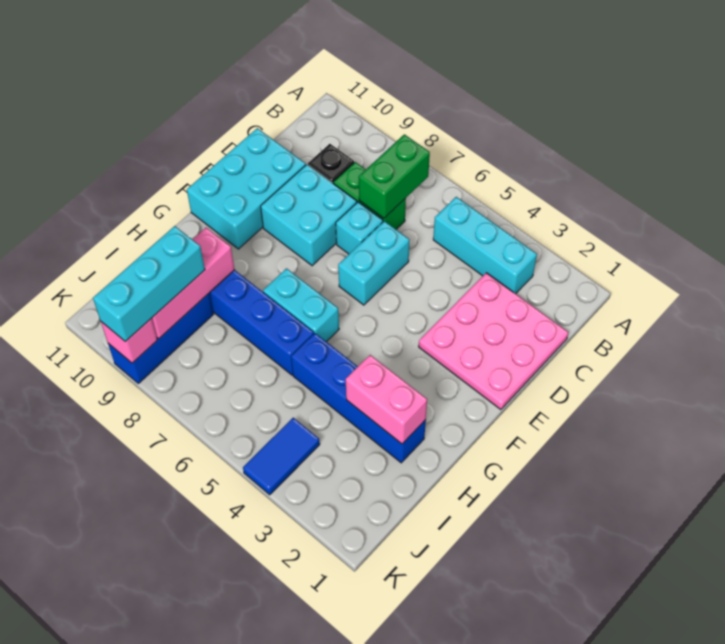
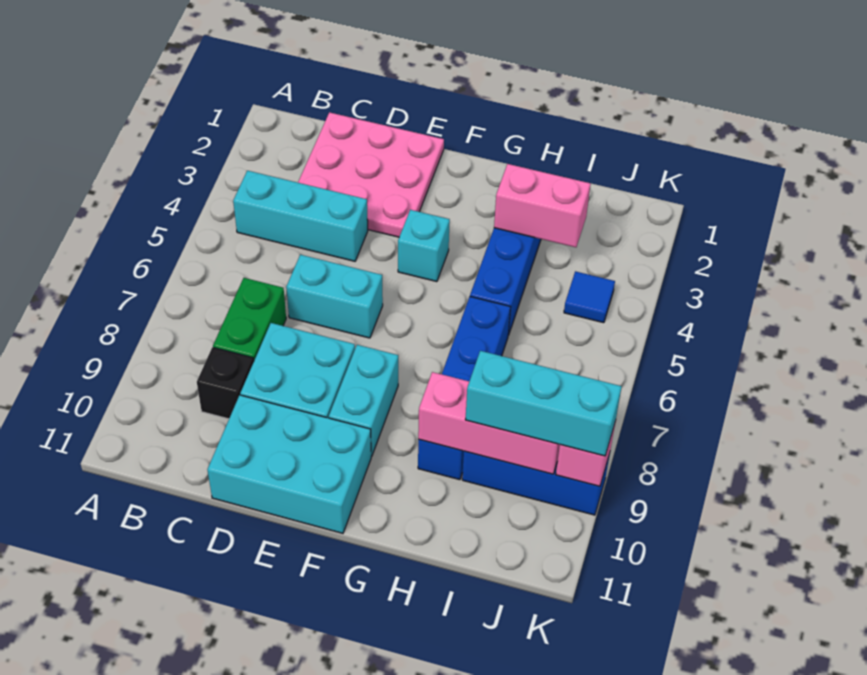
cyan brick B3:B5 level 1 -> cyan brick B4:D4 level 1
green brick B7:C7 level 2 -> none
cyan brick D7 level 1 -> cyan brick F4 level 1
cyan brick G6:G7 level 1 -> cyan brick F8:F9 level 1
pink brick H2:H3 level 2 -> pink brick H3:I3 level 2
blue tile J4:K4 level 1 -> blue tile J4 level 1

